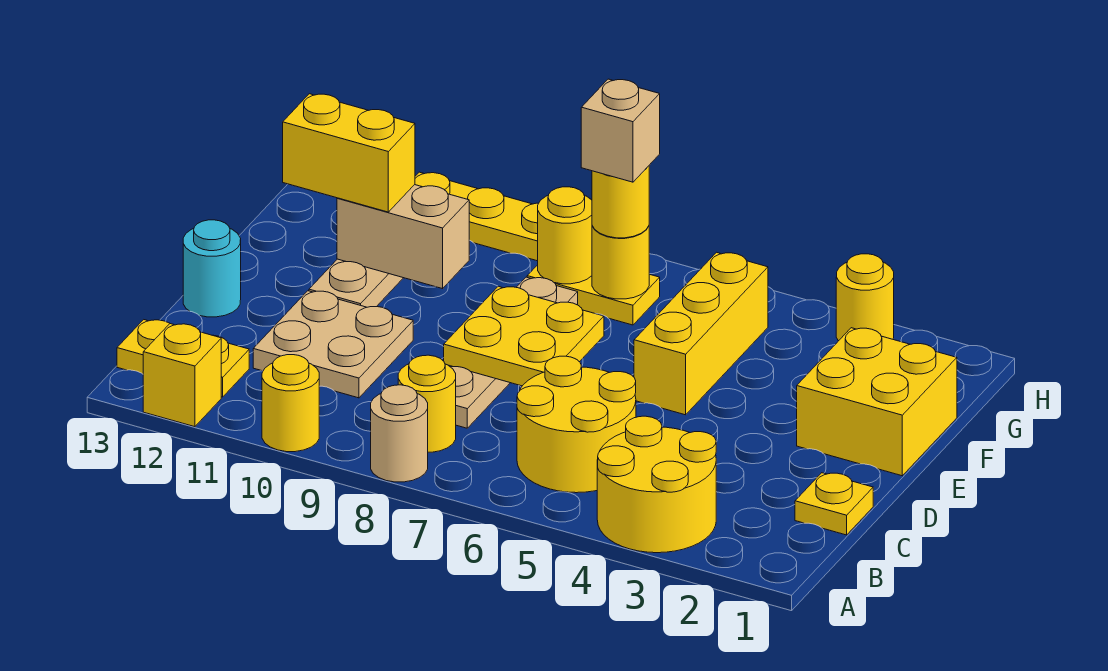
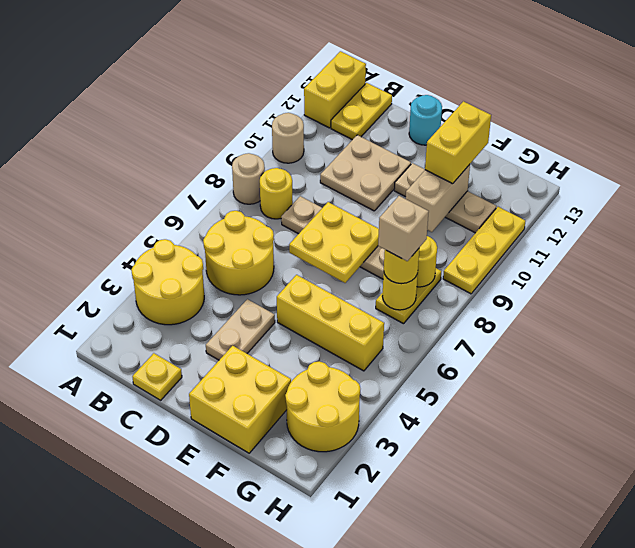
yellow round brick A10 level 1 -> tan round brick A10 level 1
yellow brick A12 level 1 -> yellow brick A12:A13 level 1
none -> tan plate D3:D4 level 1
yellow round brick H3 level 1 -> yellow round brick G2:H3 level 1

